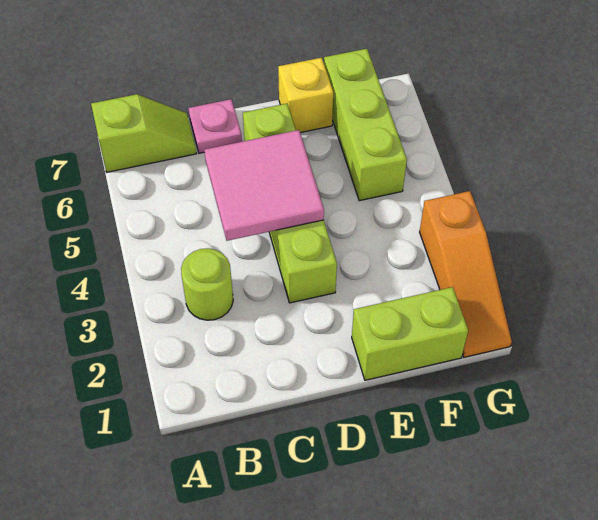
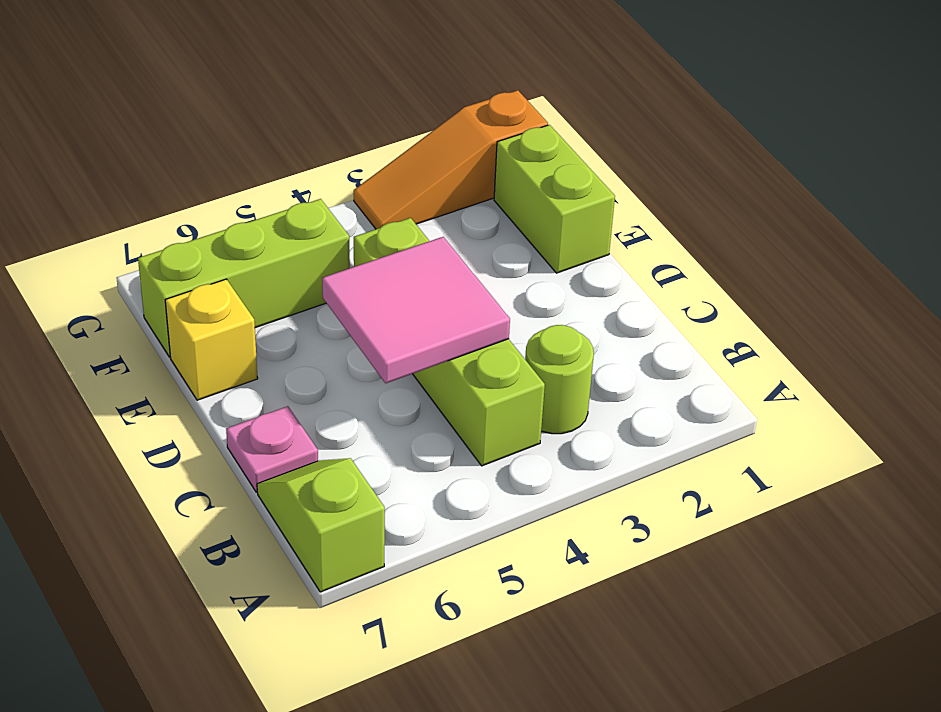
lime brick D3:D6 level 1 -> lime brick B4:E4 level 1
orange slope G1:G3 level 1 top 3 -> orange slope G1:G3 level 1 top 1

